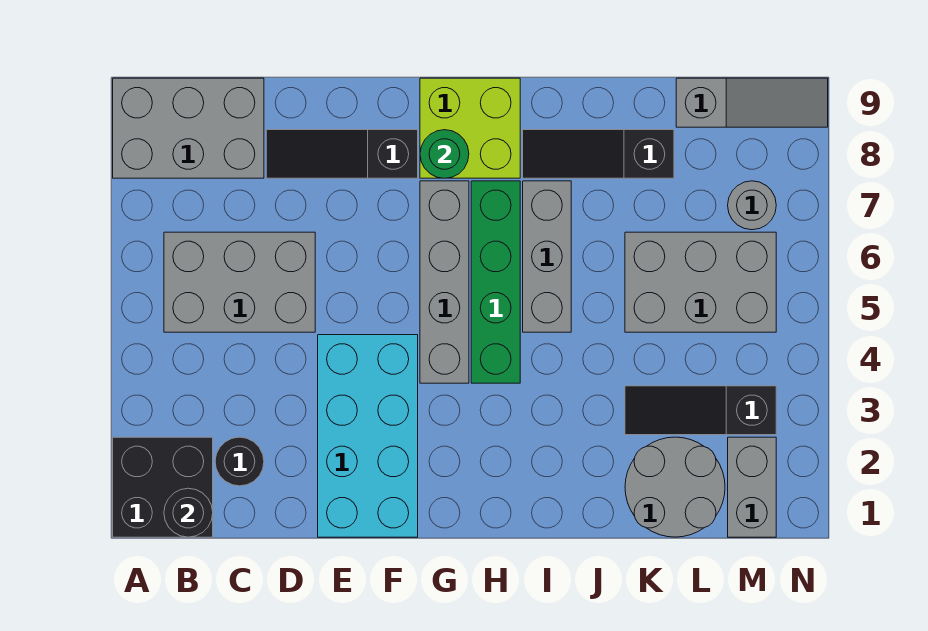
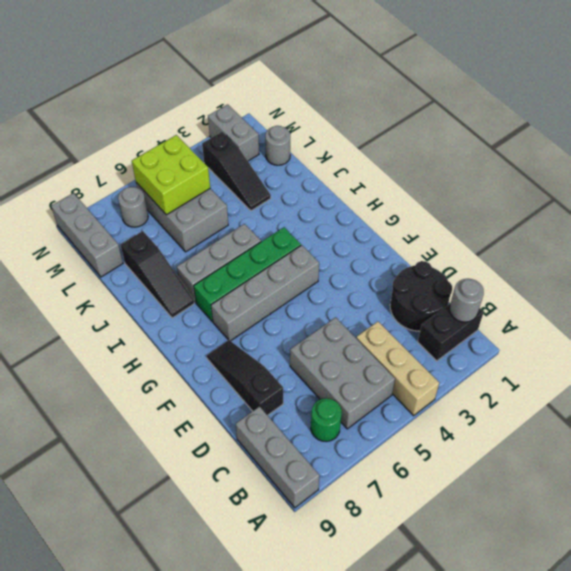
black brick A1:B2 level 1 -> black brick B1:B2 level 1
none -> tan brick A4:C4 level 1
grey brick A8:C9 level 1 -> grey brick A9:C9 level 1
black round brick B1 level 2 -> grey round brick B1 level 2
black round brick C2 level 1 -> black round brick C1:D2 level 1
black slope D8:F8 level 1 top F -> black slope D8:F8 level 1 top D
cyan brick E1:F4 level 1 -> none
lime brick G8:H9 level 1 -> lime brick L5:M6 level 2
green round brick G8 level 2 -> green round brick B7 level 1
grey round brick K1:L2 level 1 -> grey round brick L1 level 1
grey slope L9:N9 level 1 top L -> grey brick L9:N9 level 1
grey brick M1:M2 level 1 -> grey brick M2:N2 level 1

